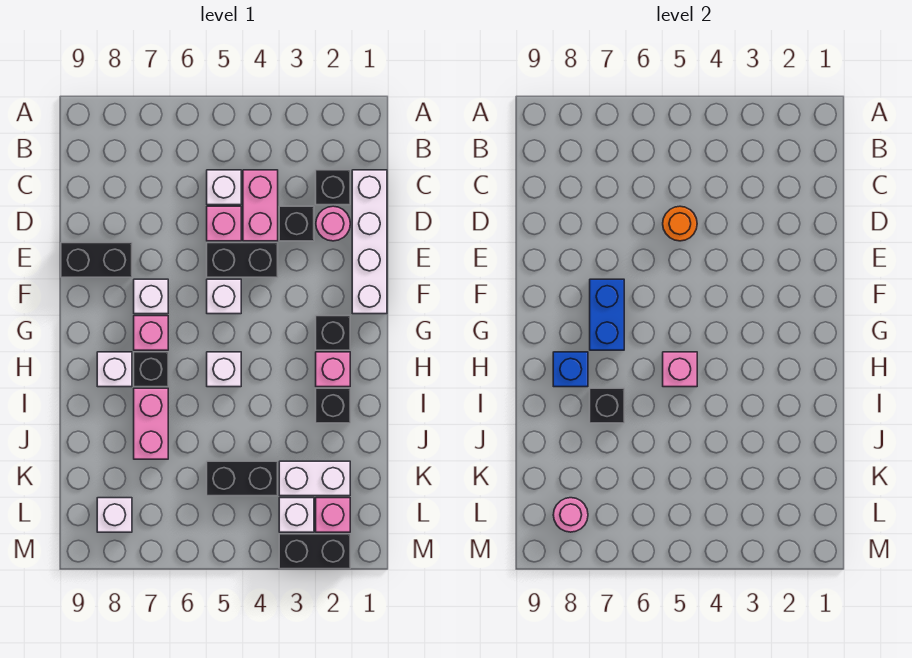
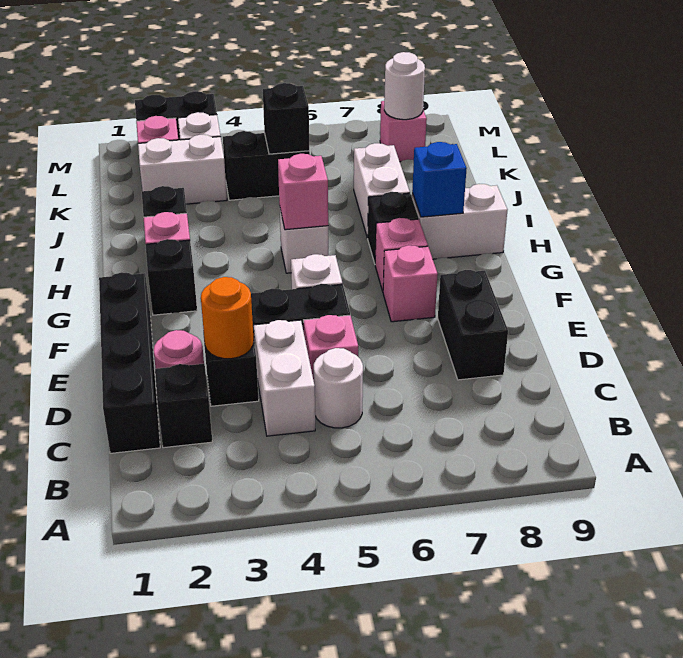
white brick C1:F1 level 1 -> black brick C1:F1 level 1
pink brick C4:D4 level 1 -> white brick C4:D4 level 1
white brick C5 level 1 -> white round brick C5 level 1
orange round brick D5 level 2 -> orange round brick D3 level 2
black brick E8:E9 level 1 -> black brick D8:E8 level 1
white brick F7 level 1 -> pink brick F7 level 1
blue brick F7:G7 level 2 -> none
white brick H8 level 1 -> white brick H8:H9 level 1
pink brick I7:J7 level 1 -> white brick I7:J7 level 1
black brick I7 level 2 -> black brick K5 level 2
white brick L8 level 1 -> pink brick L8 level 1
pink round brick L8 level 2 -> white round brick L8 level 2

